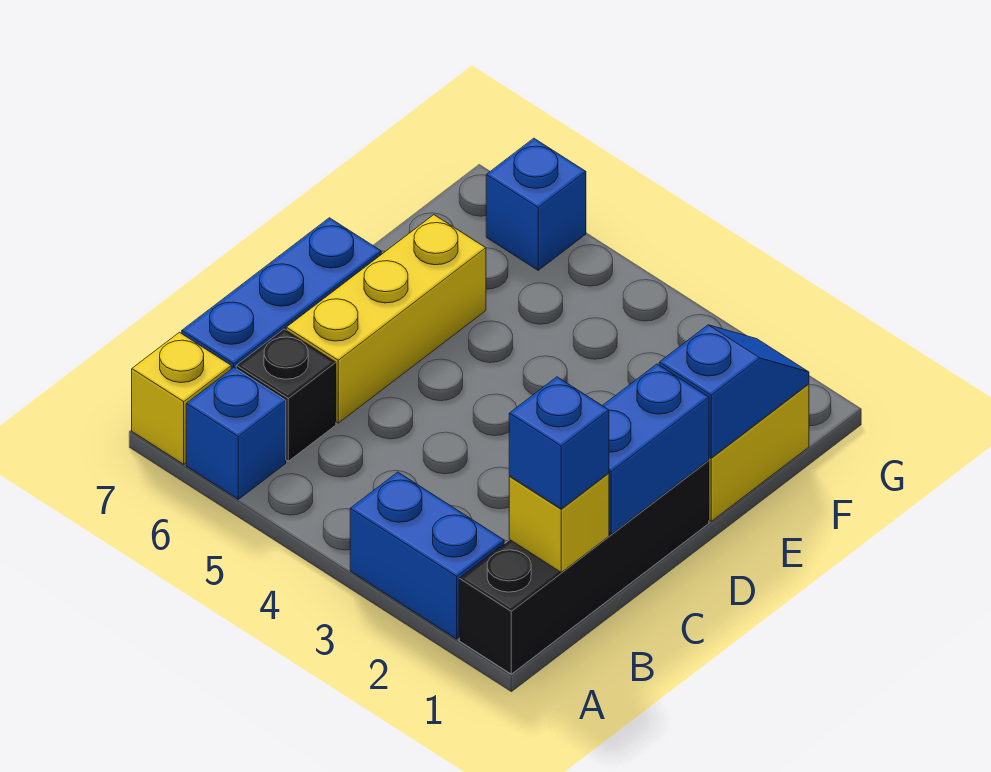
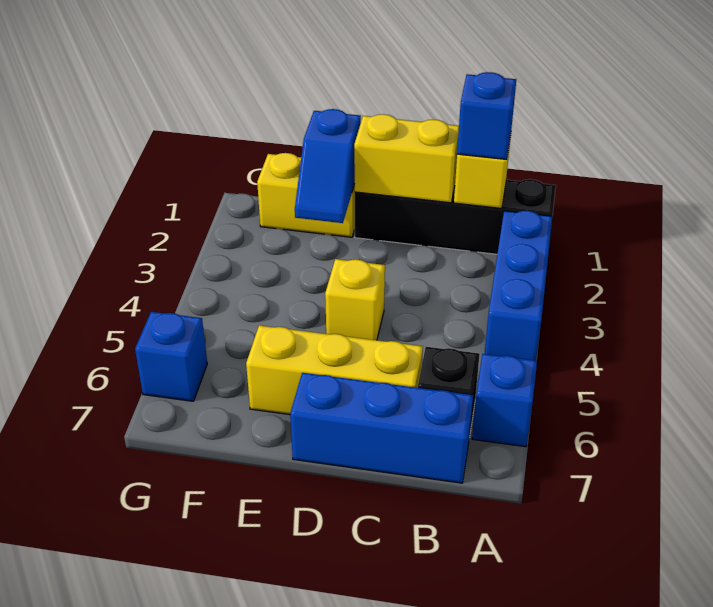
blue brick A2:A3 level 1 -> blue brick A2:A4 level 1
yellow brick A7 level 1 -> yellow brick D4 level 1
blue brick C1:D1 level 2 -> yellow brick C1:D1 level 2
blue slope E1:F1 level 2 top E -> blue slope E1:E2 level 2 top 1

